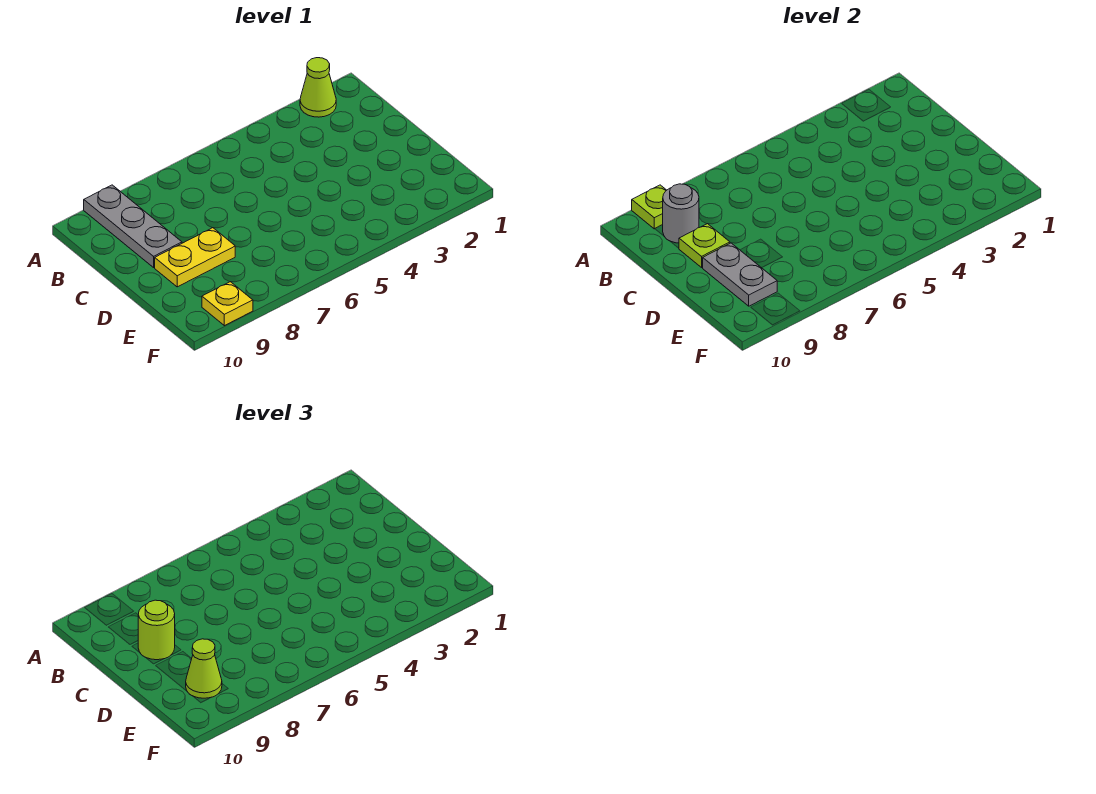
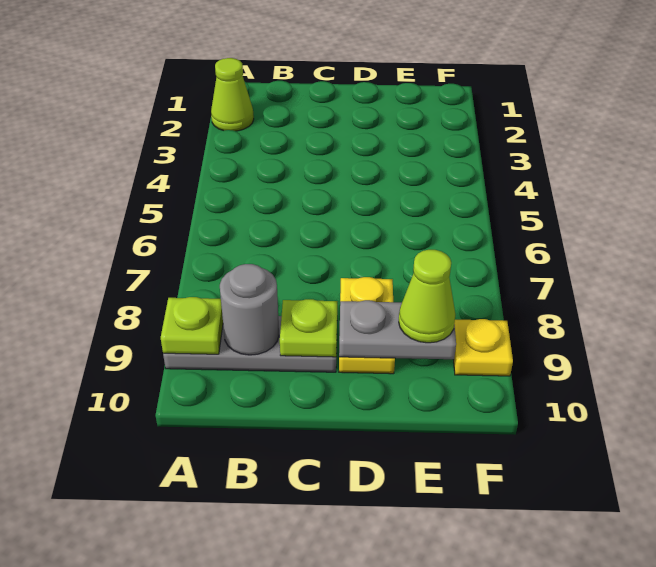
lime round brick C9 level 3 -> none

